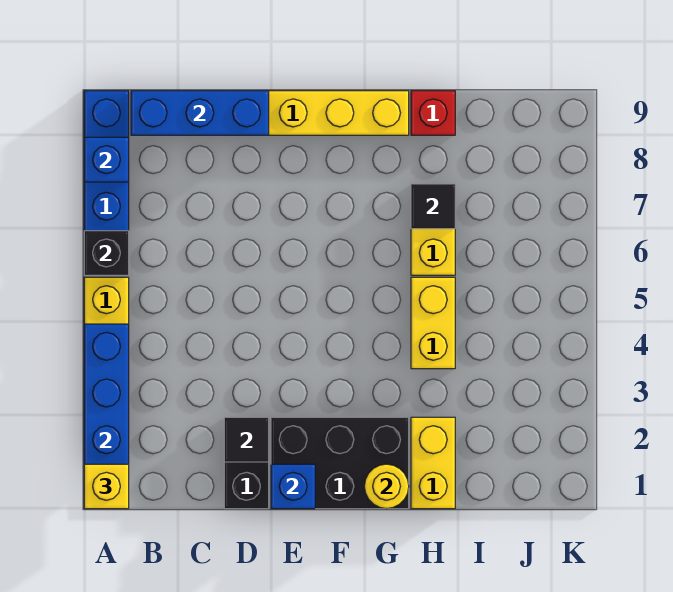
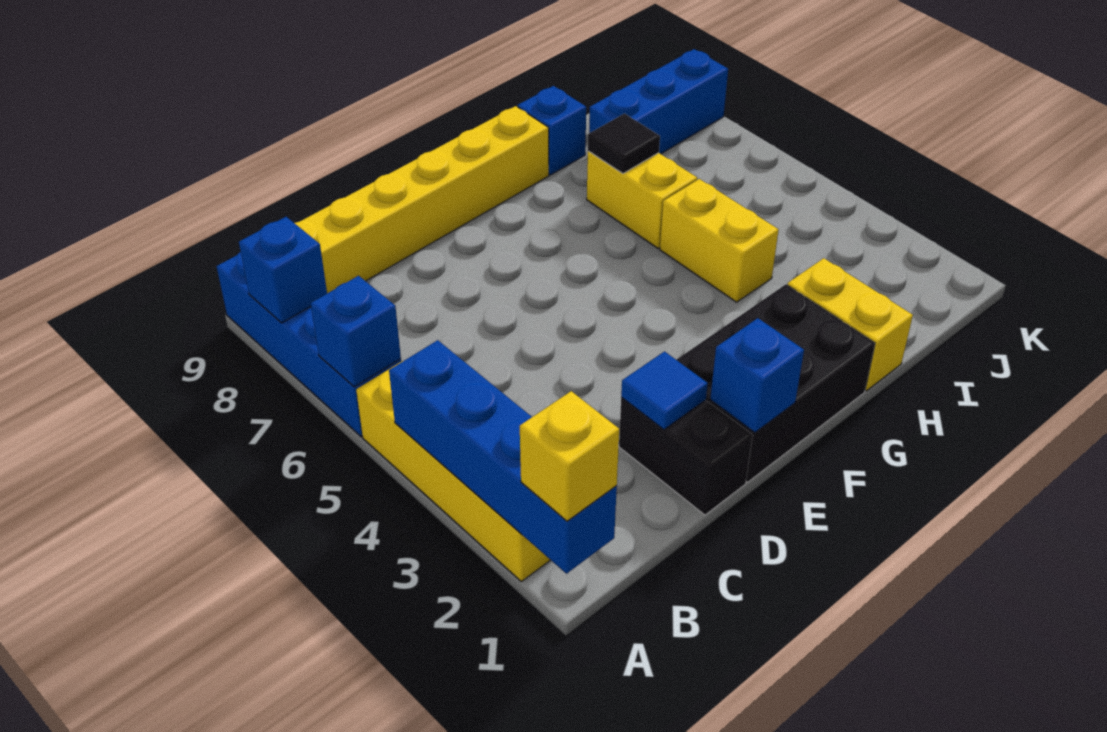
black brick A6 level 2 -> blue brick A6 level 2
blue brick B9:D9 level 2 -> blue brick I8:K8 level 1
black tile D2 level 2 -> blue tile D2 level 2
yellow round brick G1 level 2 -> none
red brick H9 level 1 -> blue brick H9 level 1

